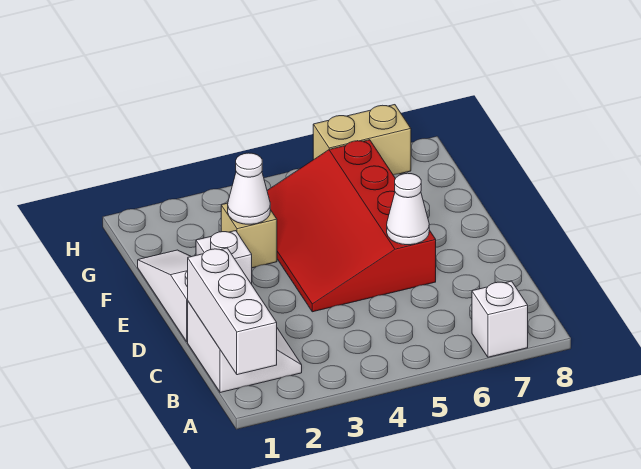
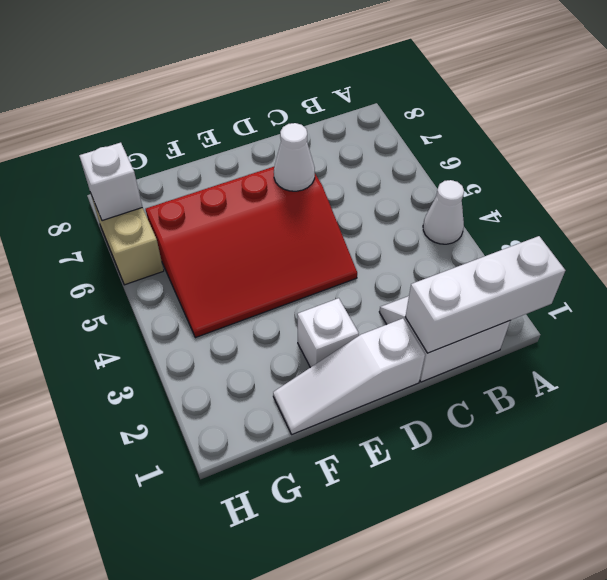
white brick A7 level 1 -> white brick H7 level 2
tan brick F3 level 1 -> none
white cone F3 level 2 -> white cone A4 level 1

